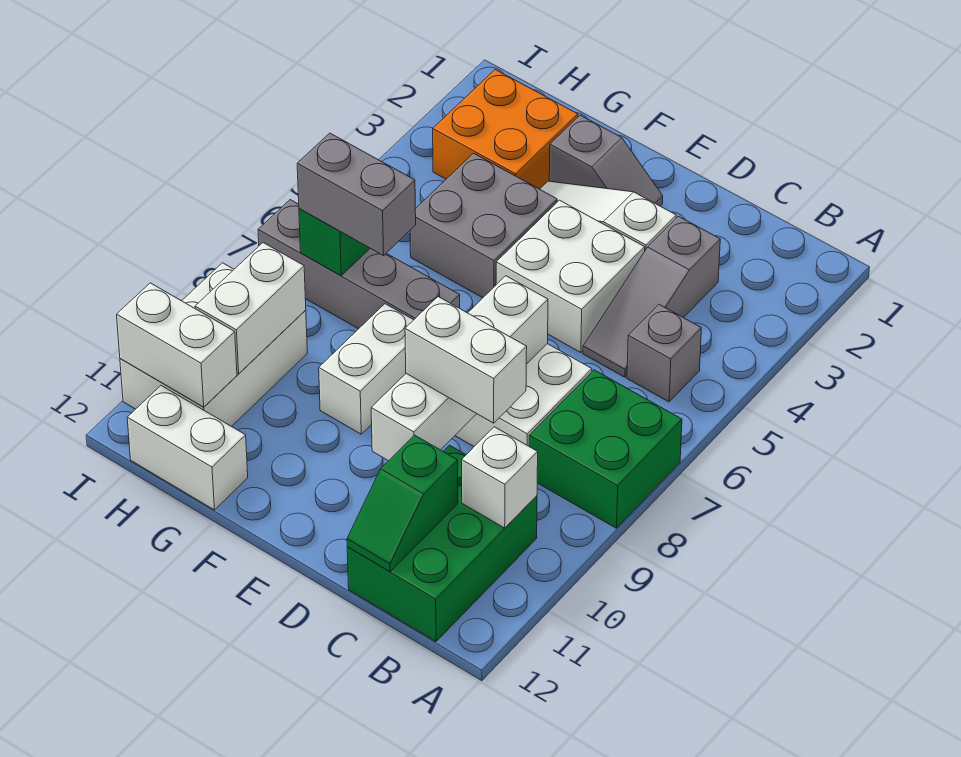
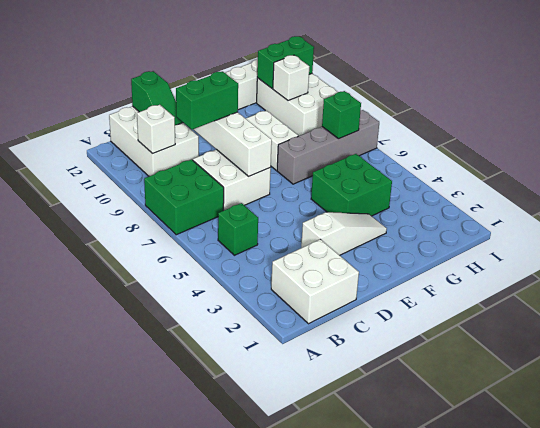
grey brick B5 level 1 -> green brick B5 level 1
green brick B10:C12 level 1 -> white brick B10:C12 level 1
grey slope C3:C5 level 1 top 3 -> none
white brick C9:D9 level 3 -> green brick C9:D9 level 3
green slope C11:C12 level 2 top 11 -> green slope C11:C12 level 2 top 12
white brick D4:E5 level 1 -> white brick B1:C2 level 1
grey slope E2:F2 level 1 top F -> none
grey brick F4:G5 level 1 -> green brick F4:G5 level 1
orange brick G2:H3 level 1 -> none
grey brick G7:H7 level 3 -> none
white brick H9:H10 level 2 -> white brick H10 level 2
white brick H11:I11 level 2 -> green brick H11:I11 level 2

